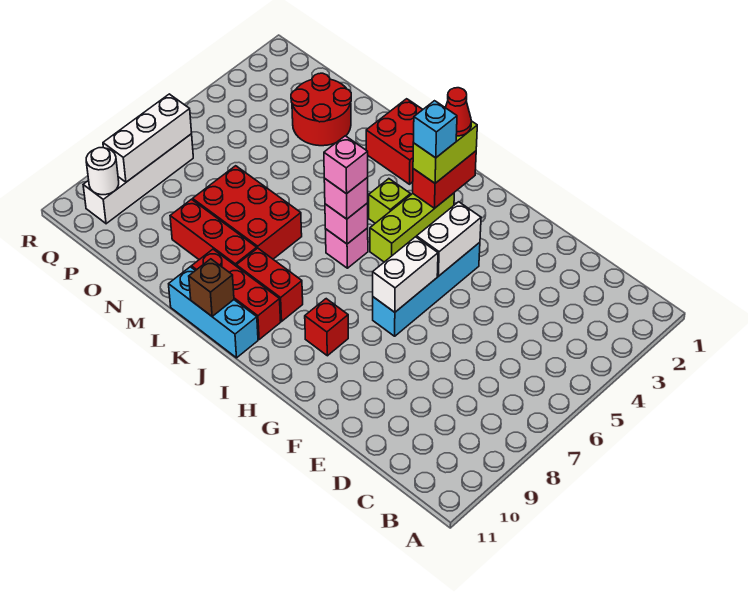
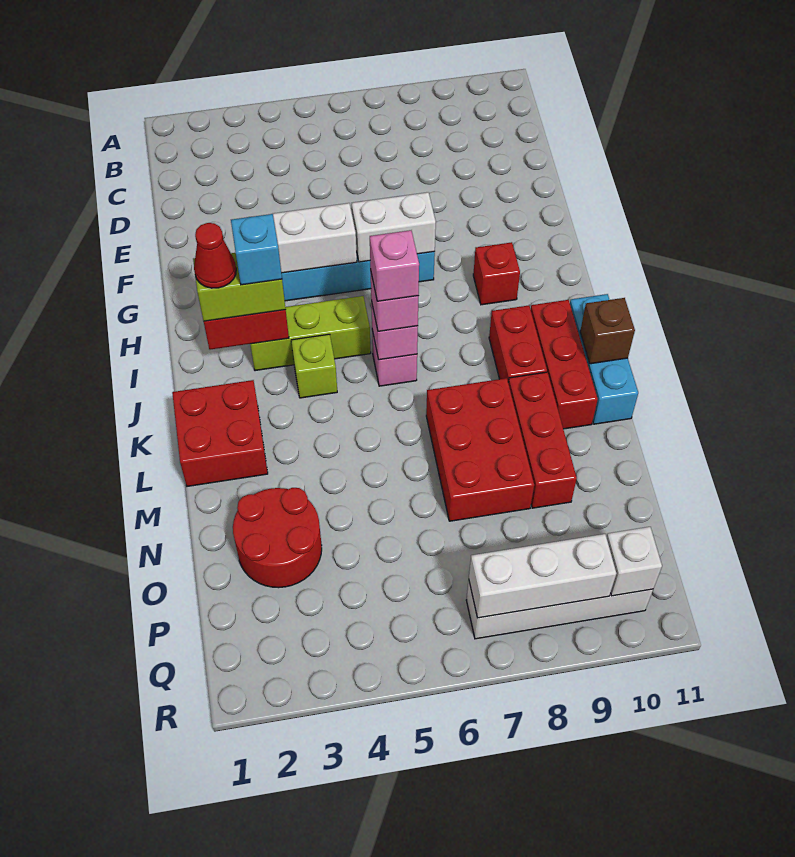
white round brick Q10 level 2 -> white brick Q10 level 2

